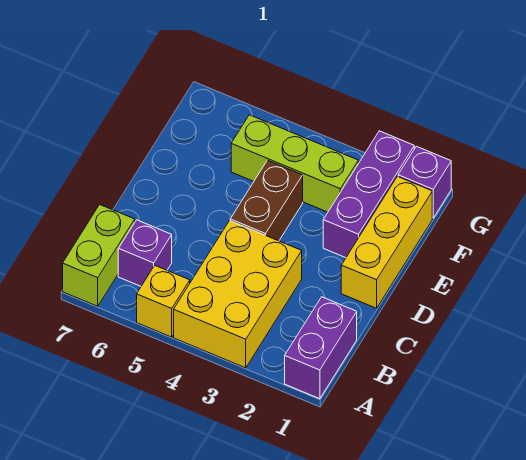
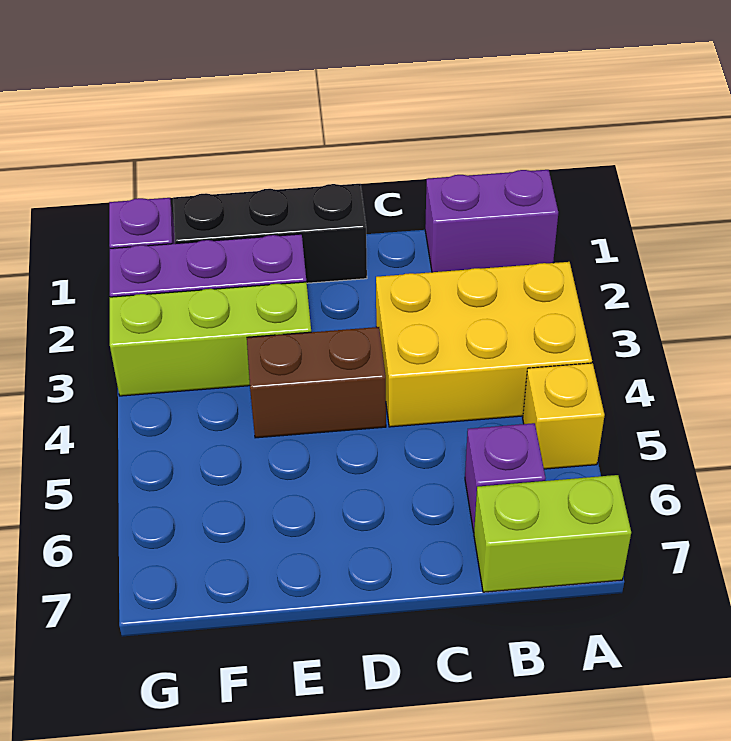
yellow brick D1:F1 level 1 -> black brick D1:F1 level 1
lime brick F3:F5 level 1 -> lime brick E3:G3 level 1

